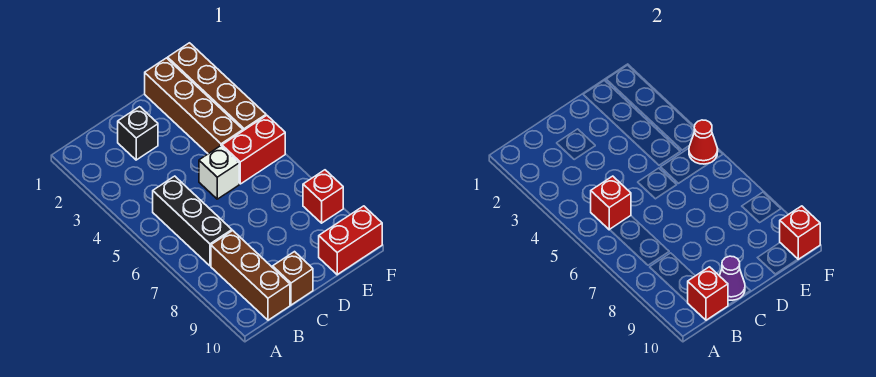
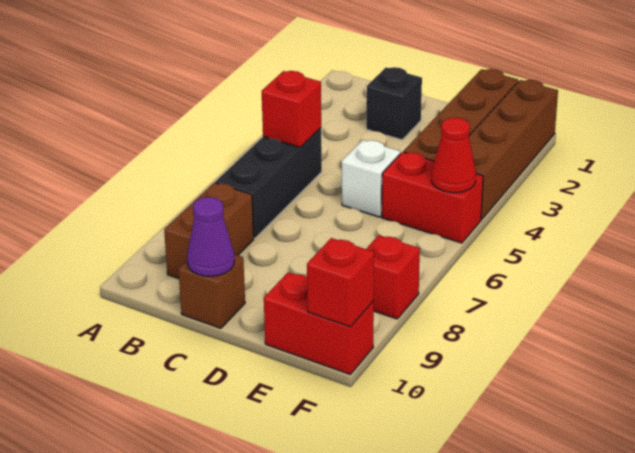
brown brick B8:B10 level 1 -> brown brick B8:B9 level 1
red brick B10 level 2 -> none

